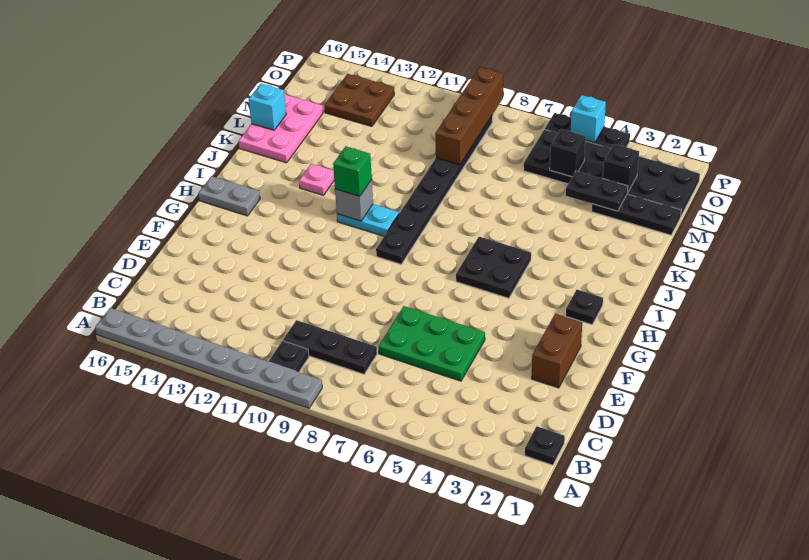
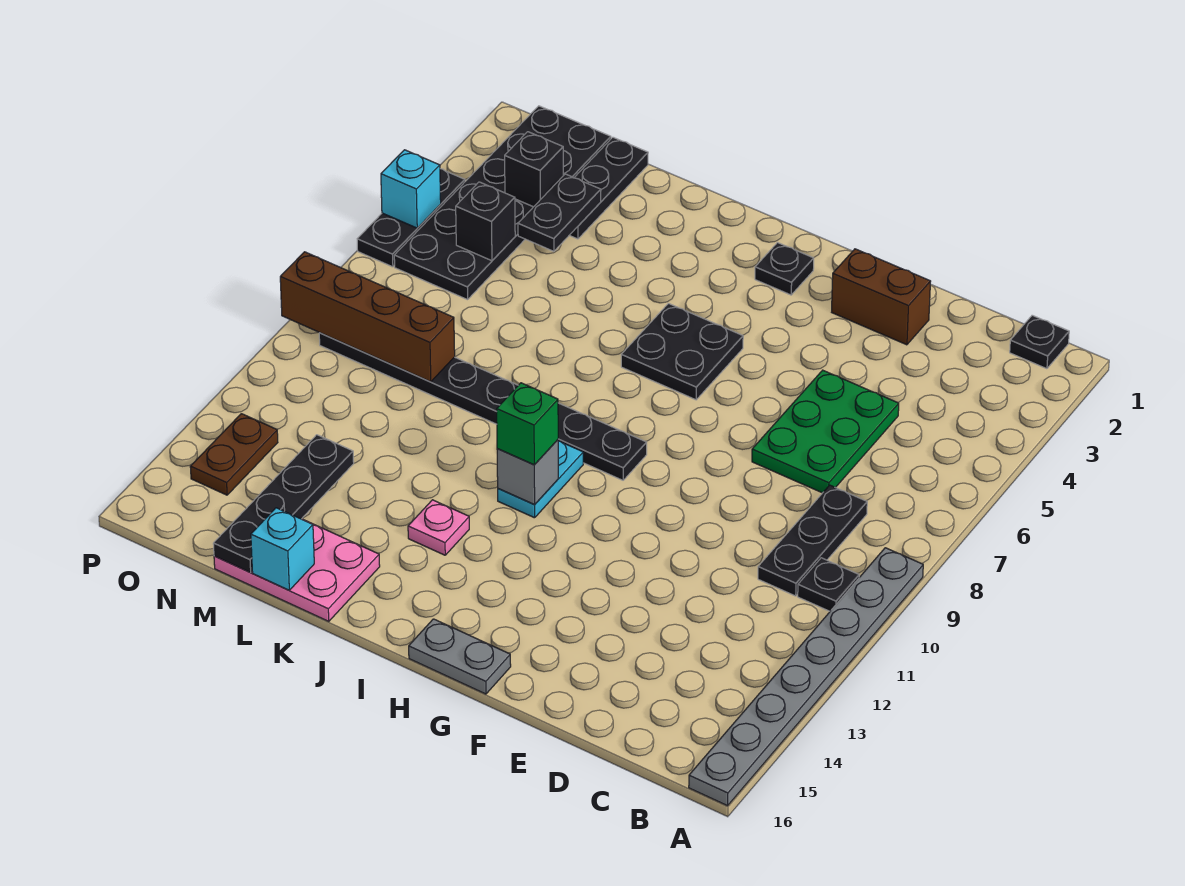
grey plate H15:H16 level 1 -> grey plate G16:H16 level 1
none -> black plate M13:M16 level 2
brown plate N13:O14 level 1 -> brown plate O13:O14 level 1

